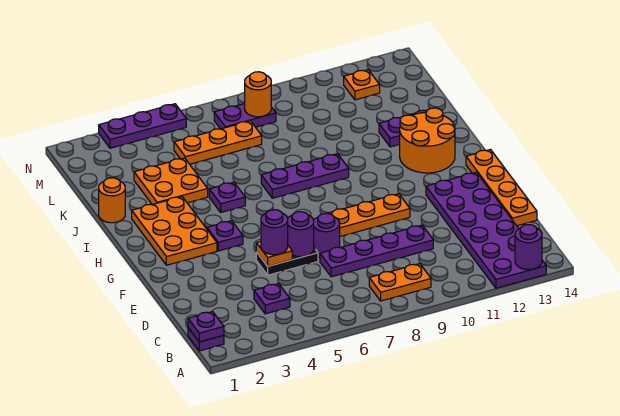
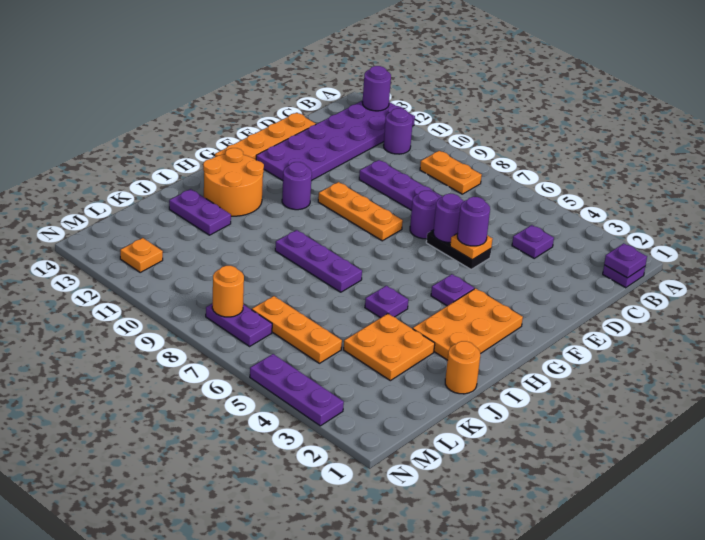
none -> purple round brick B11 level 1
none -> purple round brick G11 level 1

